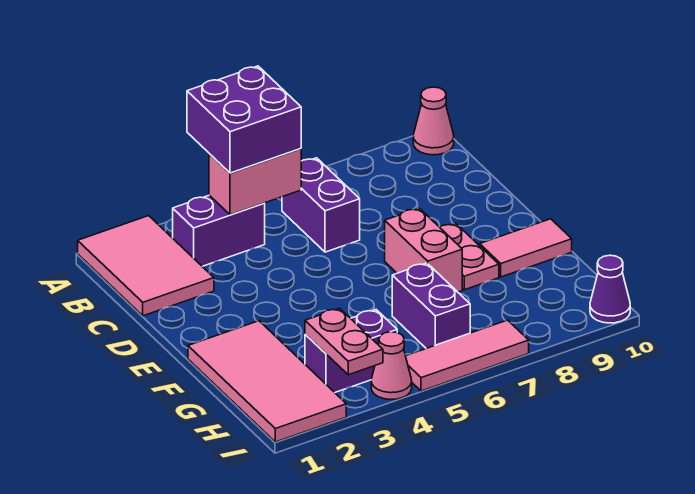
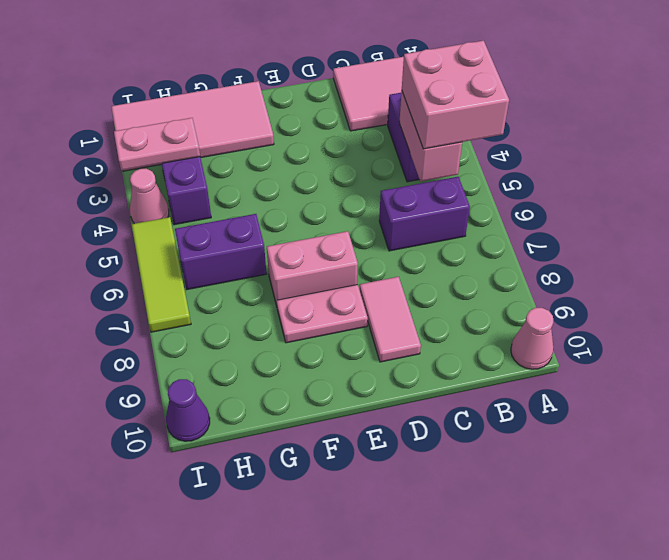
purple brick A4:B5 level 3 -> pink brick A4:B5 level 3
pink tile F9:F10 level 1 -> pink tile D8:D9 level 1
pink tile I5:I7 level 1 -> lime tile I5:I7 level 1

